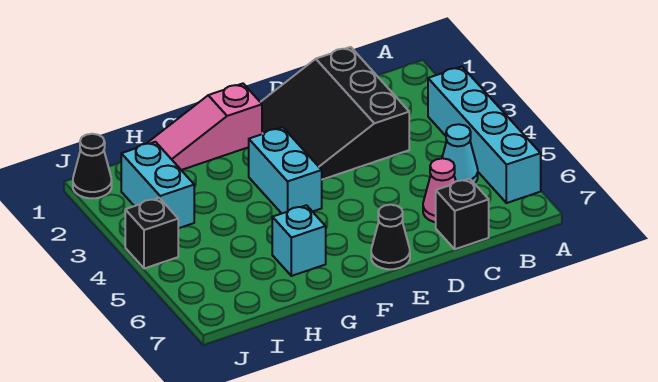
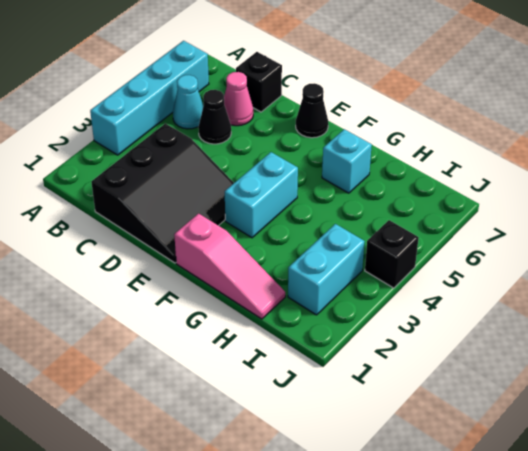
black cone J1 level 1 -> black cone C5 level 1

